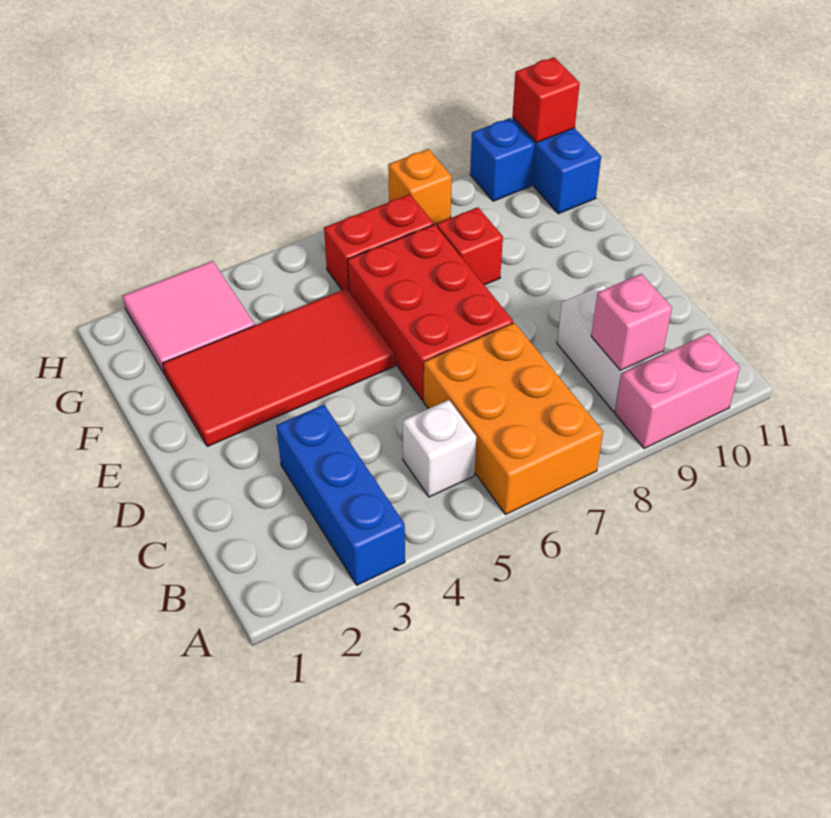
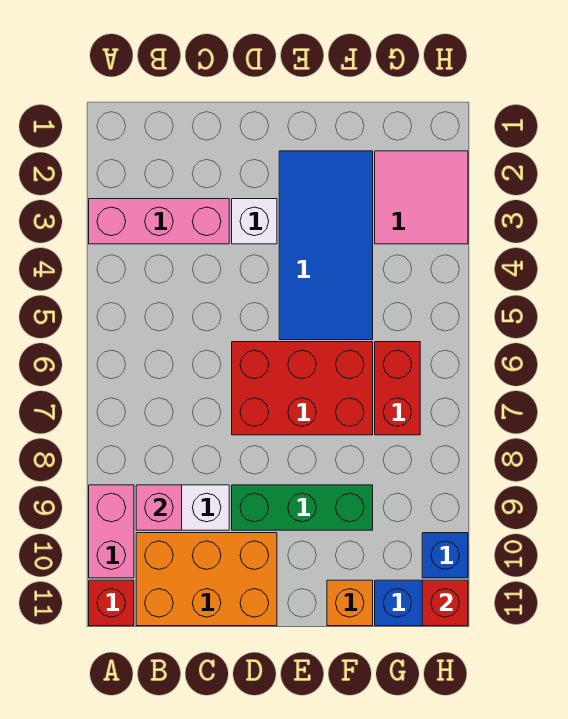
blue brick A3:C3 level 1 -> pink brick A3:C3 level 1
orange brick A6:C7 level 1 -> orange brick B10:D11 level 1
white brick B5 level 1 -> white brick D3 level 1
none -> green brick D9:F9 level 1
red tile E2:F5 level 1 -> blue tile E2:F5 level 1
red brick F8 level 1 -> red brick A11 level 1
orange brick H8 level 1 -> orange brick F11 level 1

